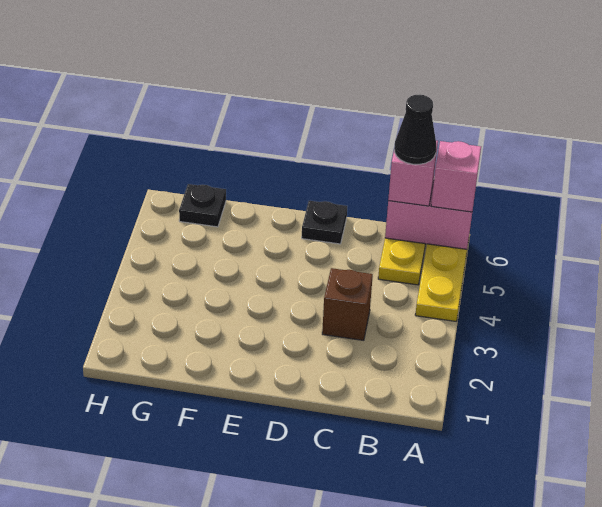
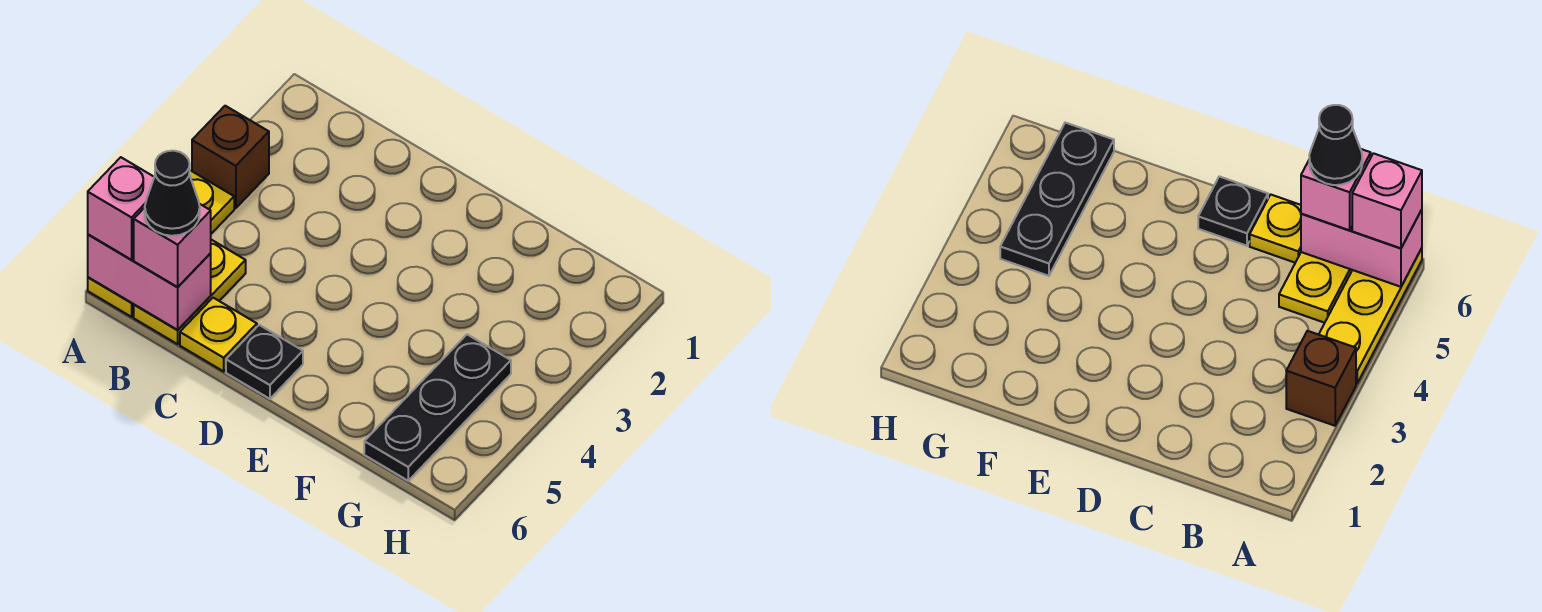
brown brick C3 level 1 -> brown brick A3 level 1
none -> yellow plate C6 level 1
black plate G6 level 1 -> black plate G4:G6 level 1

